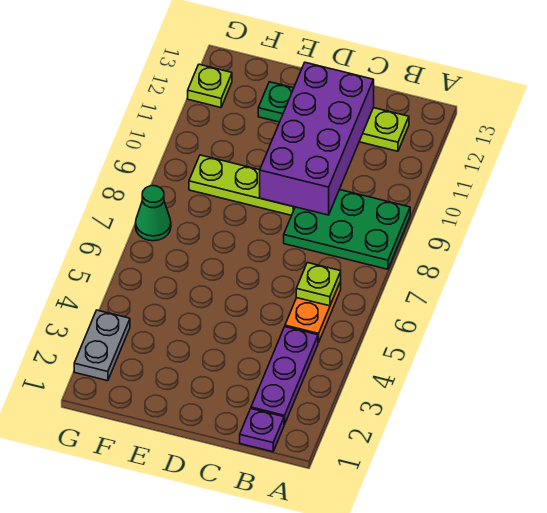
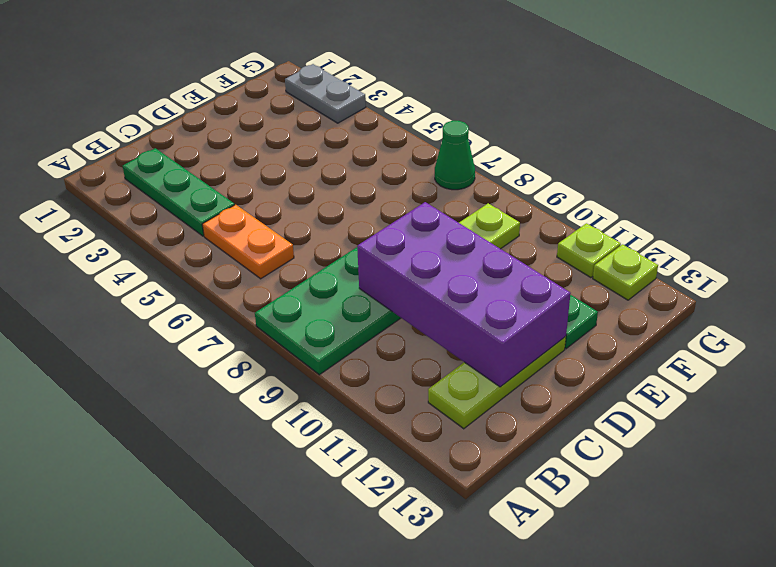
purple plate B1 level 1 -> none
purple plate B2:B4 level 1 -> green plate B2:B4 level 1
lime plate B6 level 2 -> lime plate G11 level 1

